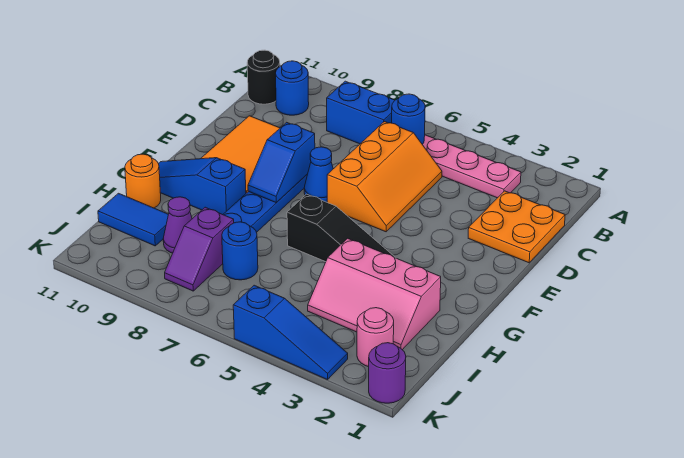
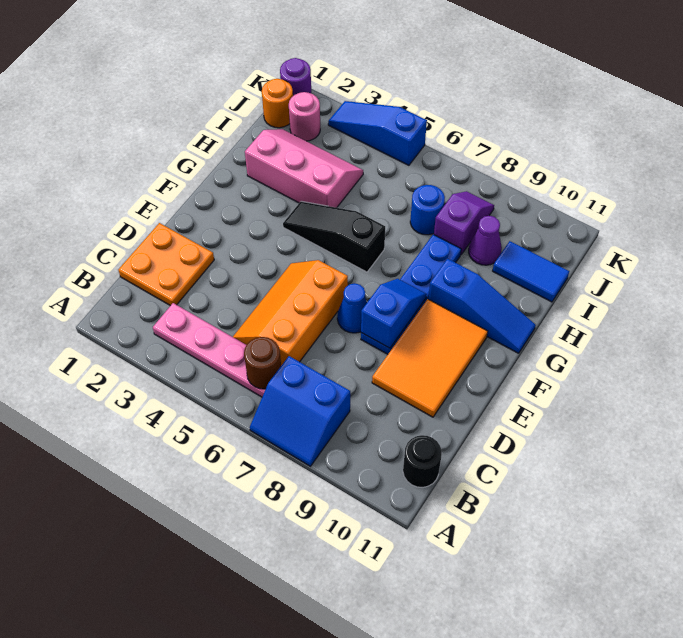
blue round brick B6 level 2 -> brown round brick B6 level 2
blue round brick B10 level 1 -> none
orange round brick H11 level 1 -> orange round brick J1 level 1

